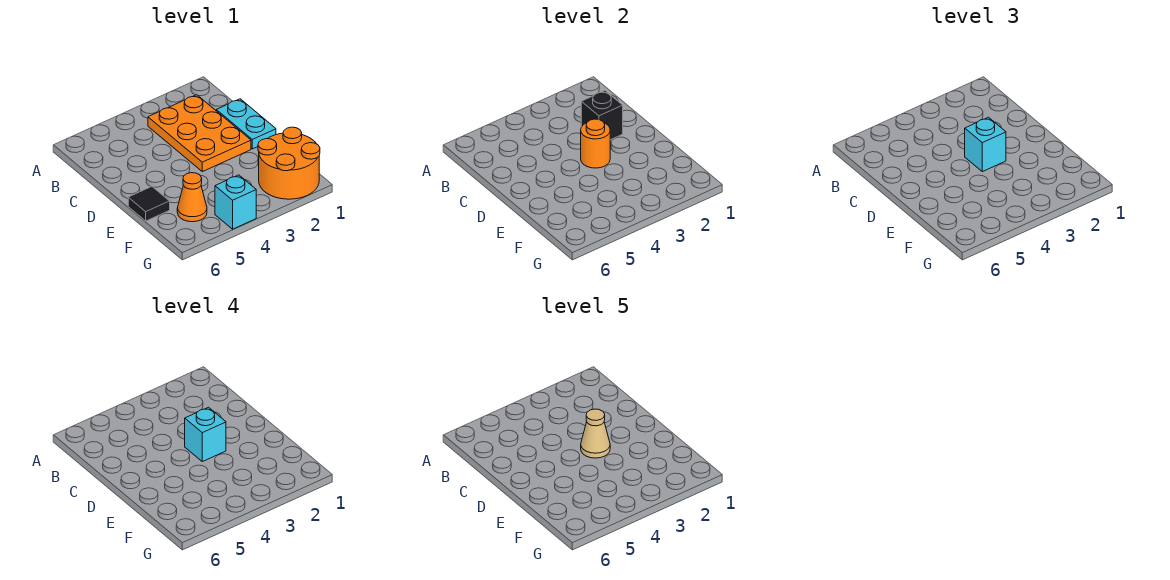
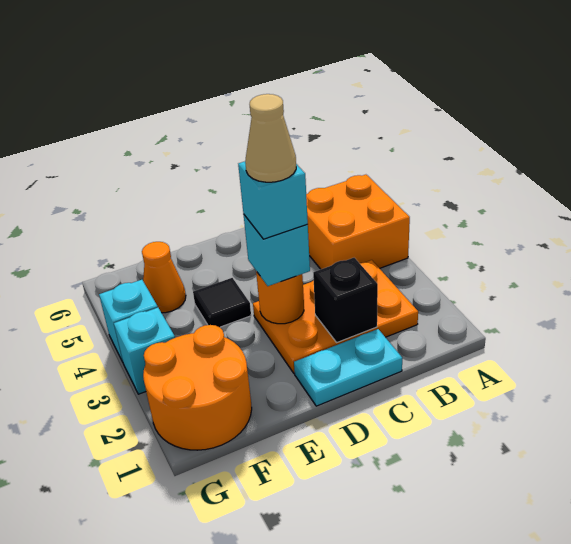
none -> orange brick A4:B5 level 1
black tile E6 level 1 -> black tile E4 level 1
none -> cyan brick G3 level 1

